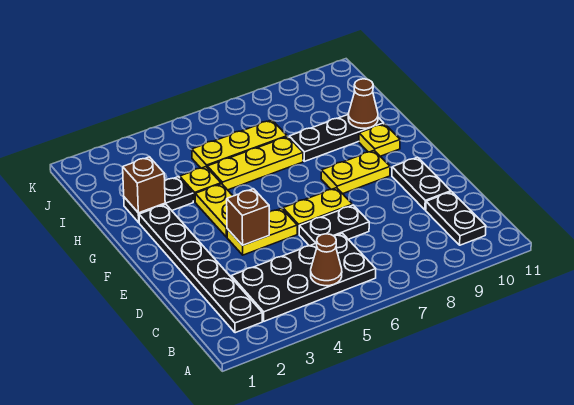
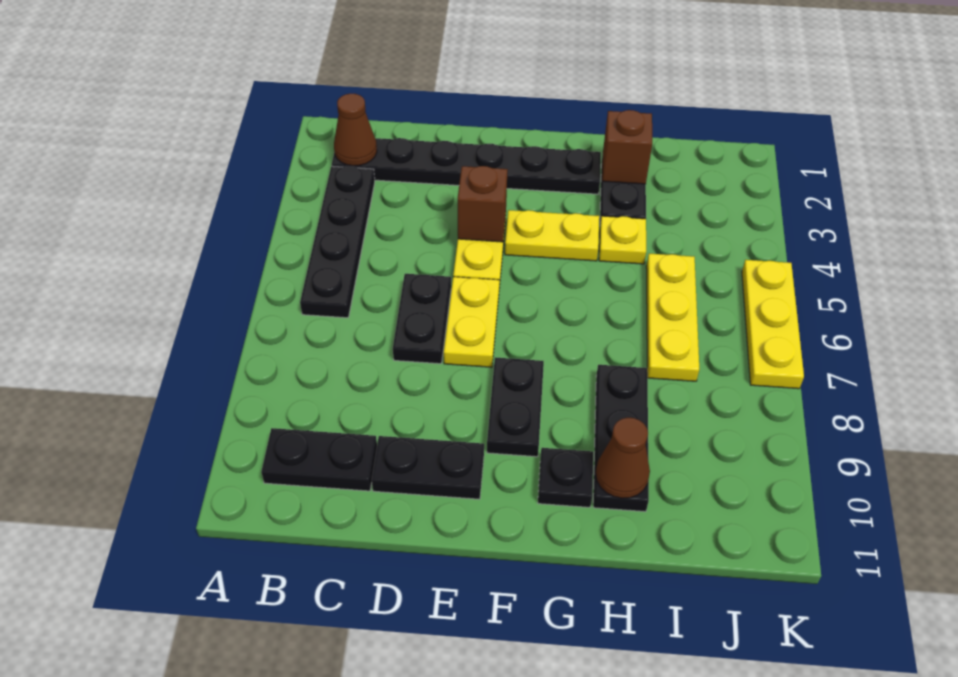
black plate B3:C6 level 1 -> black plate B3:B6 level 1
brown cone B5 level 2 -> brown cone B2 level 2
yellow plate F8:F9 level 1 -> black plate F8:F9 level 1
yellow plate G10 level 1 -> black plate G10 level 1
yellow plate H5:H7 level 1 -> yellow plate K5:K7 level 1

